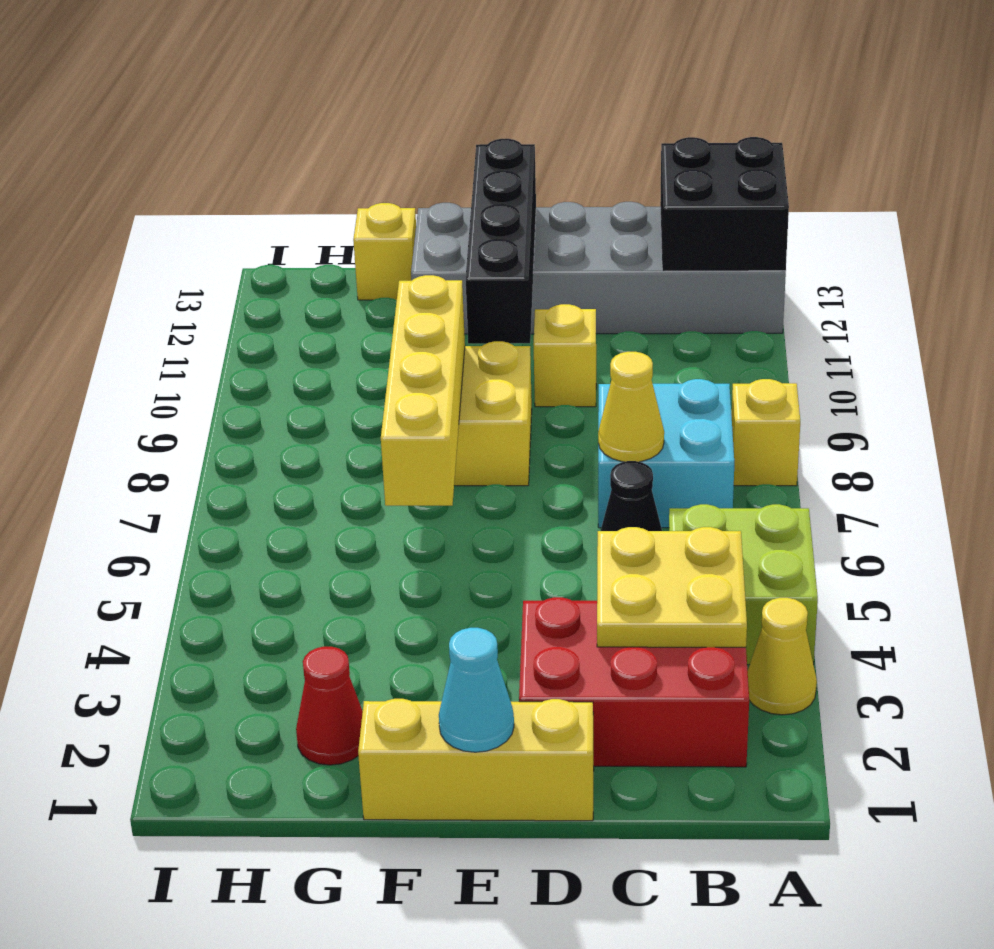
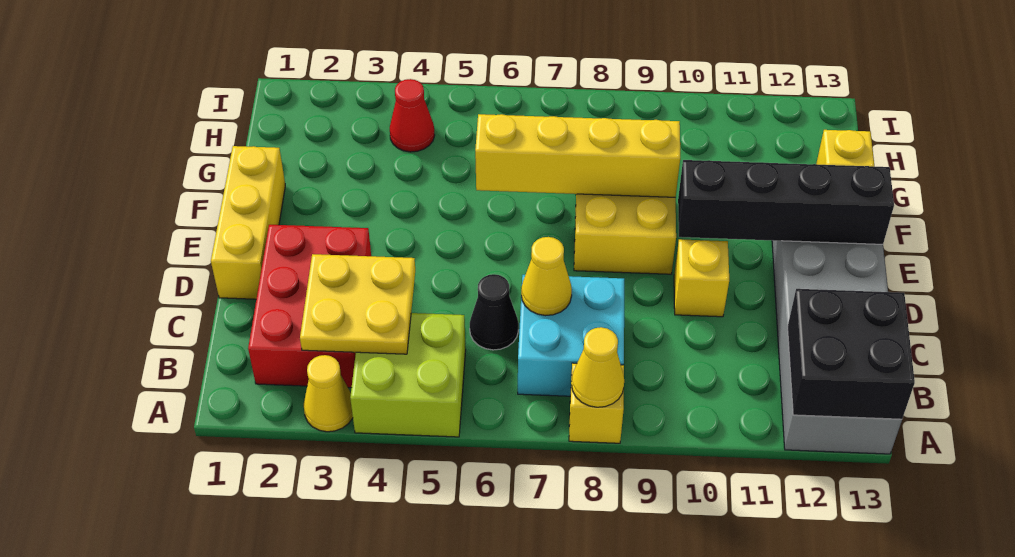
none -> yellow cone A8 level 2
cyan cone E1 level 2 -> none
red cone G2 level 1 -> red cone H4 level 1

